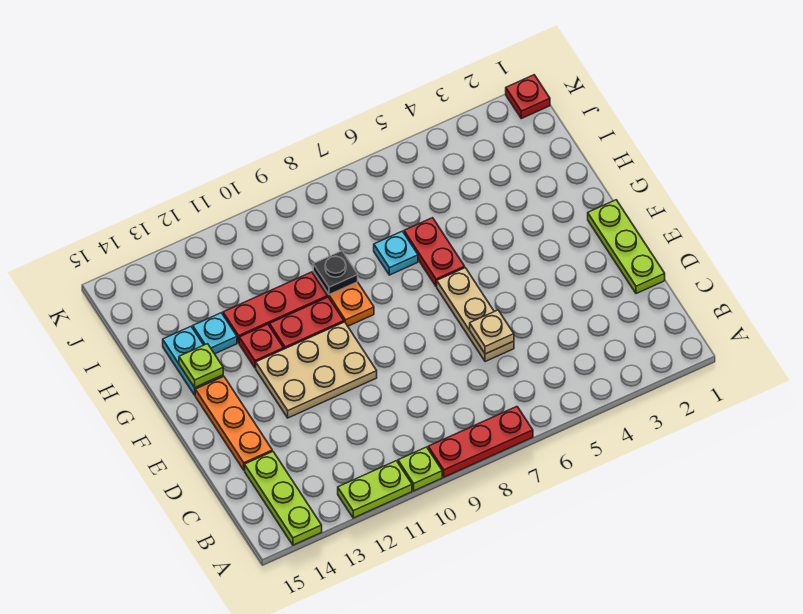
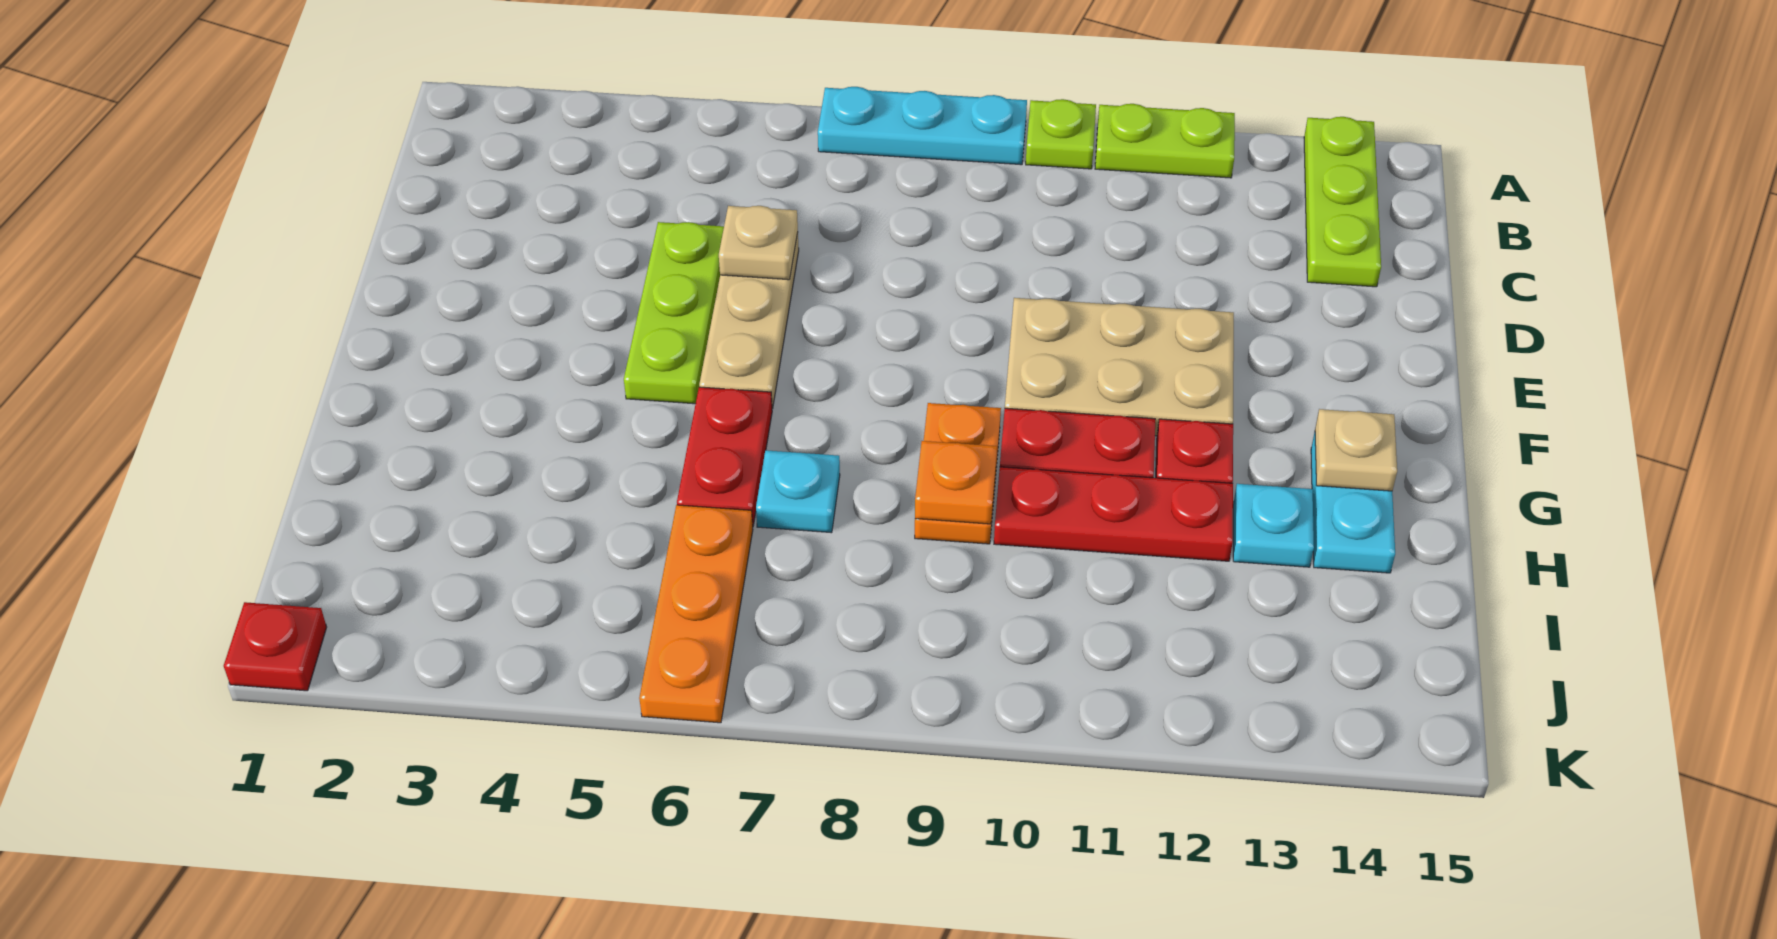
red plate A7:A9 level 1 -> cyan plate A7:A9 level 1
lime plate D1:F1 level 1 -> lime plate D5:F5 level 1
orange plate D14:F14 level 1 -> orange plate I6:K6 level 1
lime plate G14 level 2 -> tan plate G14 level 2
black plate H9 level 2 -> orange plate H9 level 2

